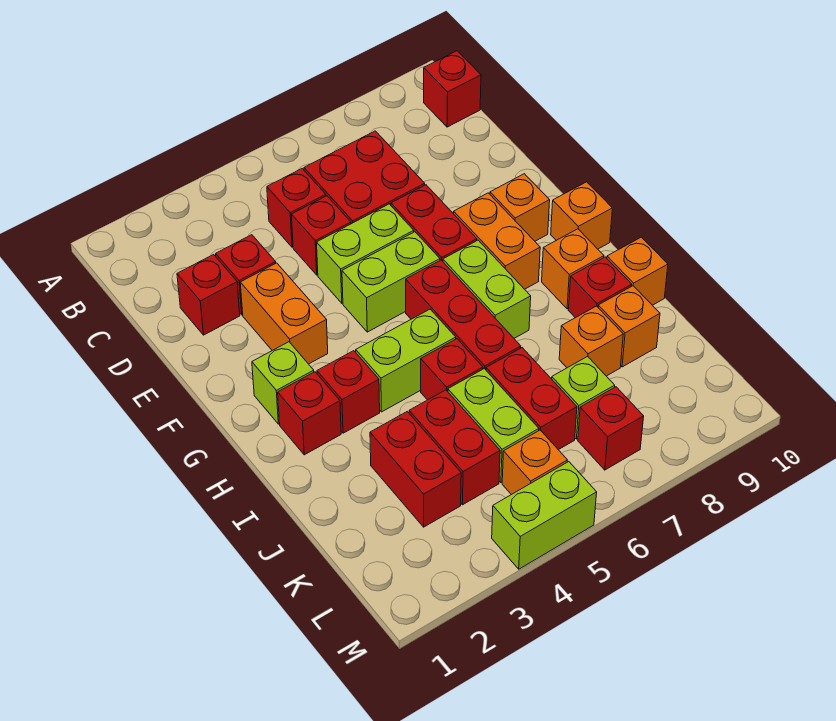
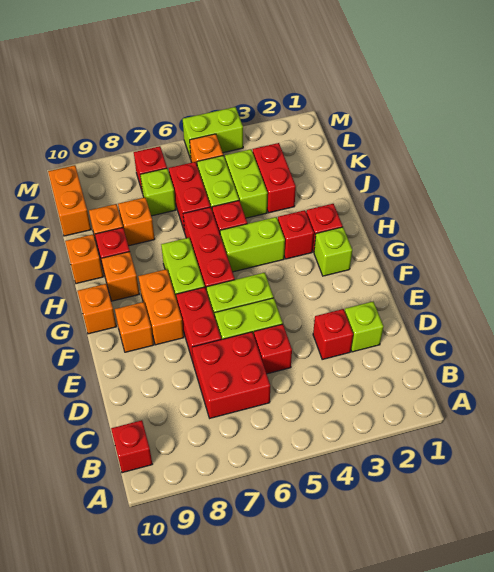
red brick C5 level 1 -> none
red brick D2 level 1 -> lime brick D2 level 1
orange brick E3:F3 level 1 -> orange brick K10:L10 level 1
red brick J4:K4 level 1 -> lime brick J4:K4 level 1

